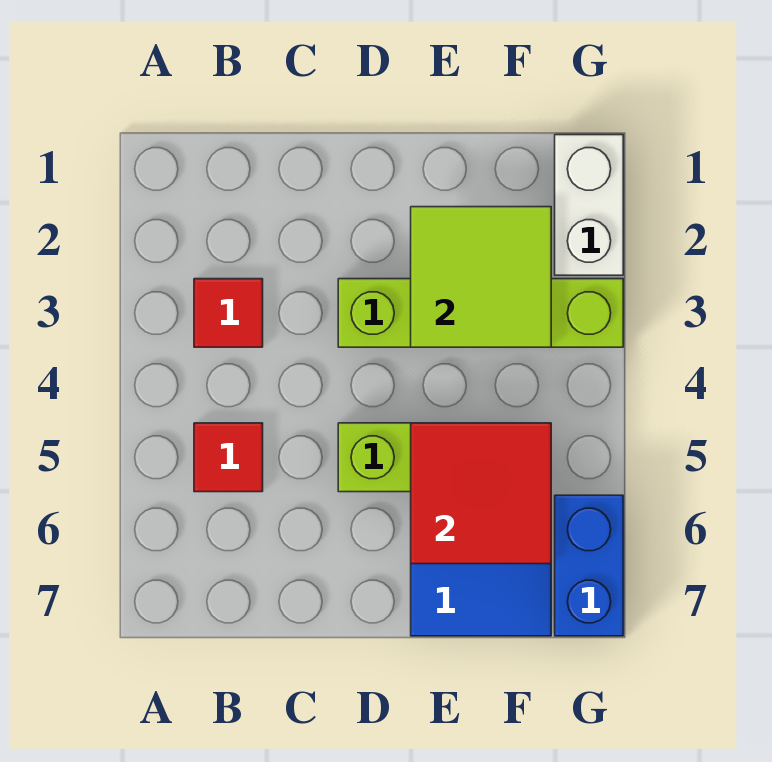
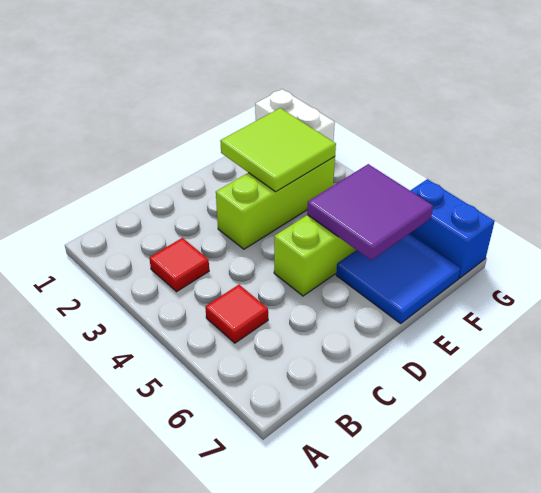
lime brick D3:G3 level 1 -> lime brick D3:F3 level 1
red tile E5:F6 level 2 -> purple tile E5:F6 level 2

